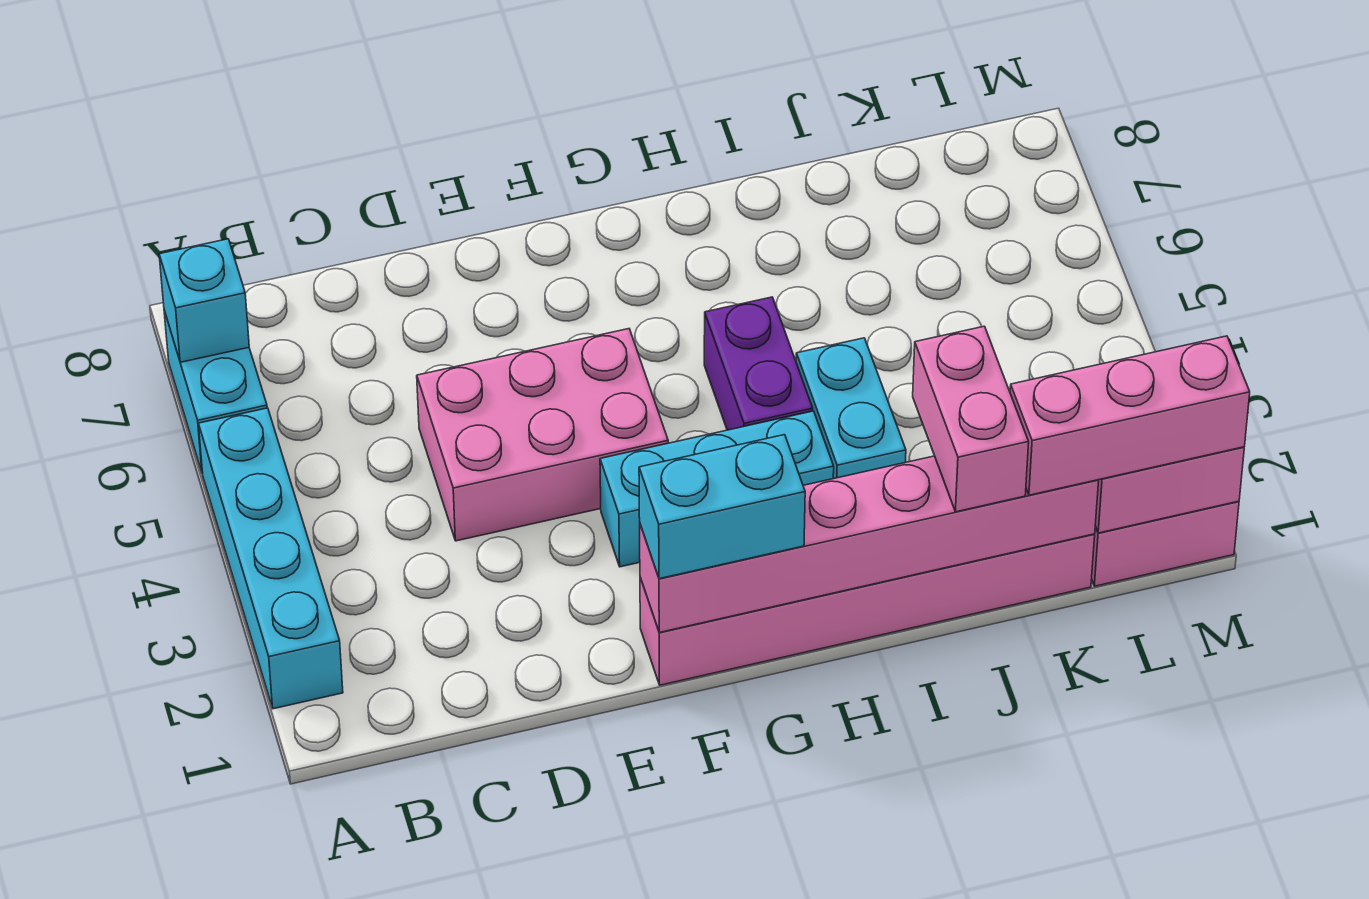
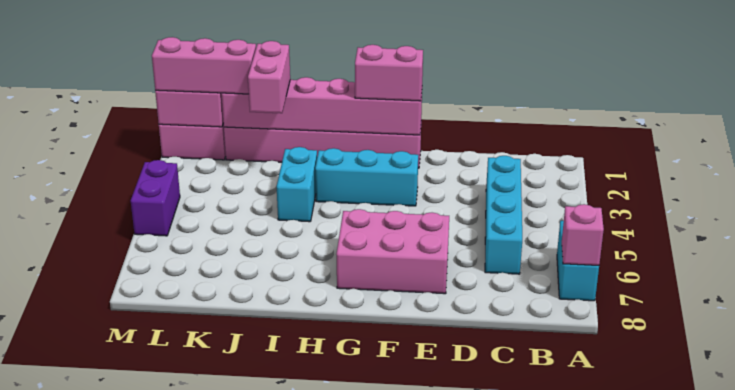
cyan brick A2:A5 level 1 -> cyan brick C3:C6 level 1
cyan brick A7 level 2 -> pink brick A7 level 2
pink brick D4:F5 level 1 -> pink brick E6:G7 level 1
cyan brick F1:G1 level 3 -> pink brick F1:G1 level 3
purple brick H4:H5 level 1 -> purple brick M4:M5 level 1

